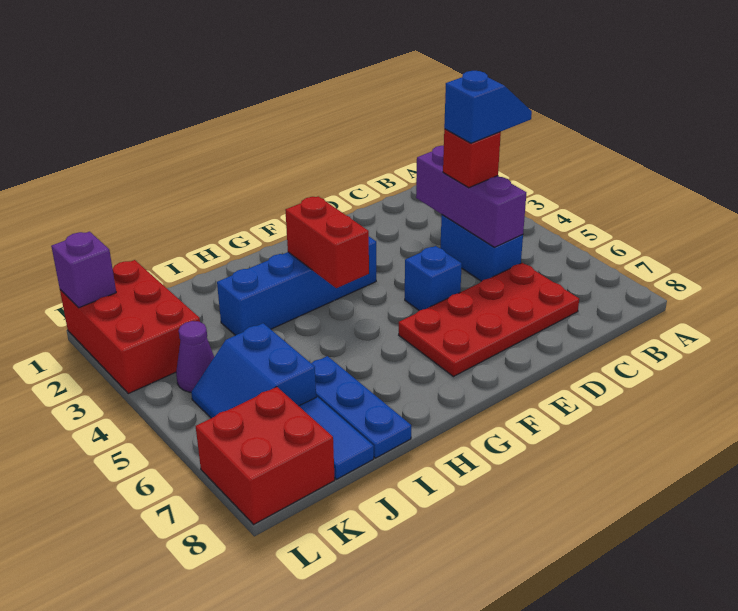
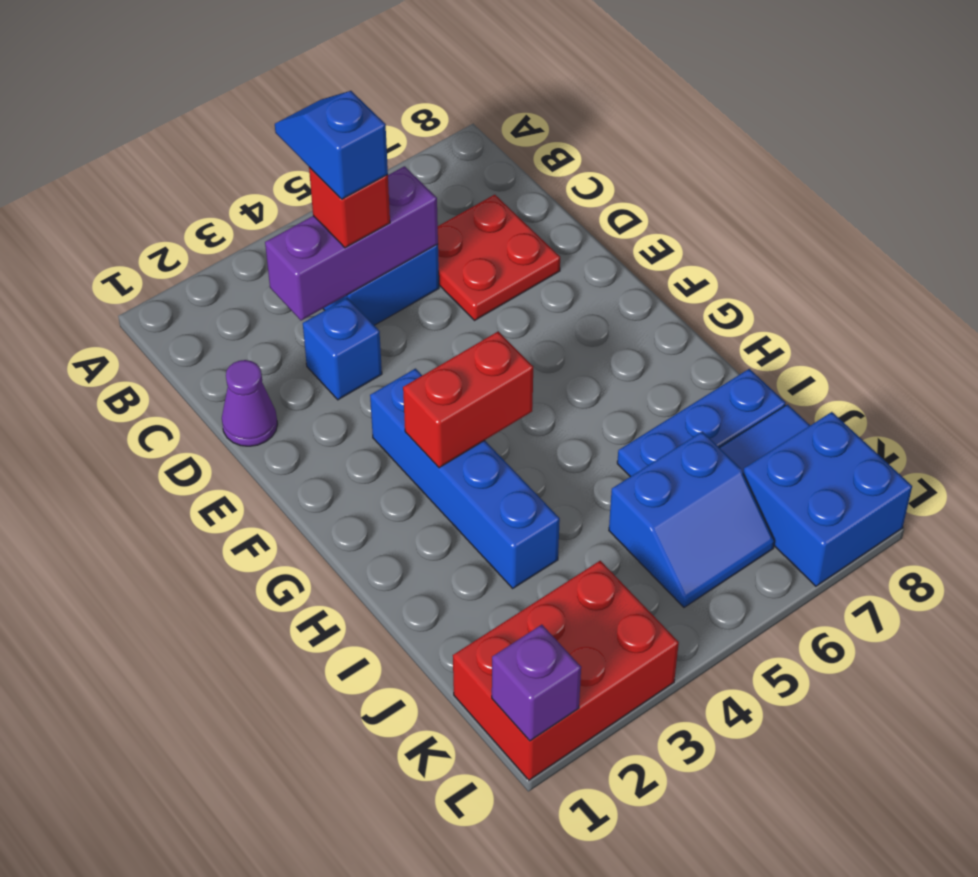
red plate C6:F7 level 1 -> red plate C6:D7 level 1
blue brick E5 level 1 -> blue brick D3 level 1
purple cone K4 level 1 -> purple cone D1 level 1
red brick K7:L8 level 1 -> blue brick K7:L8 level 1

